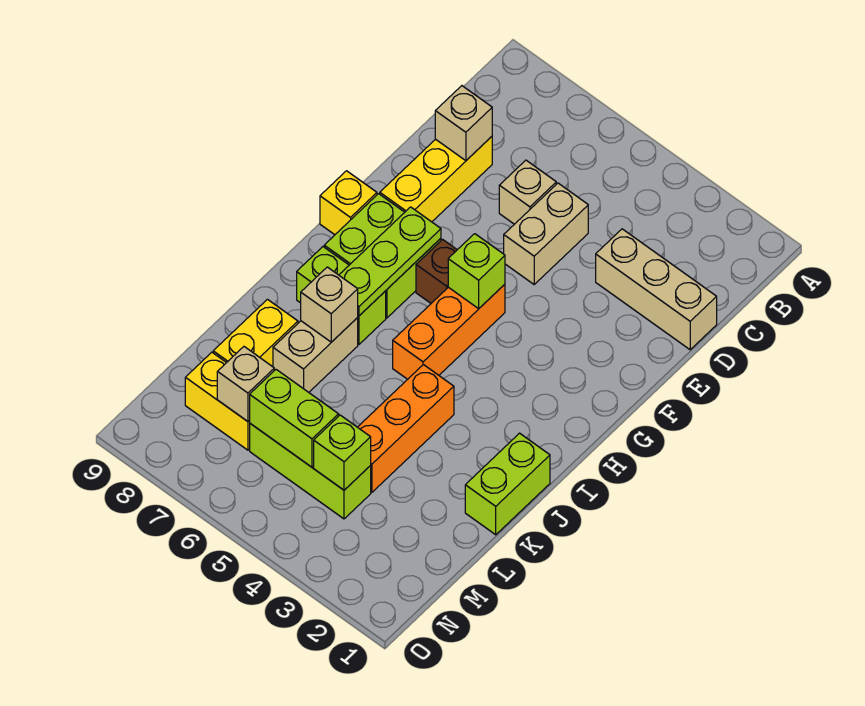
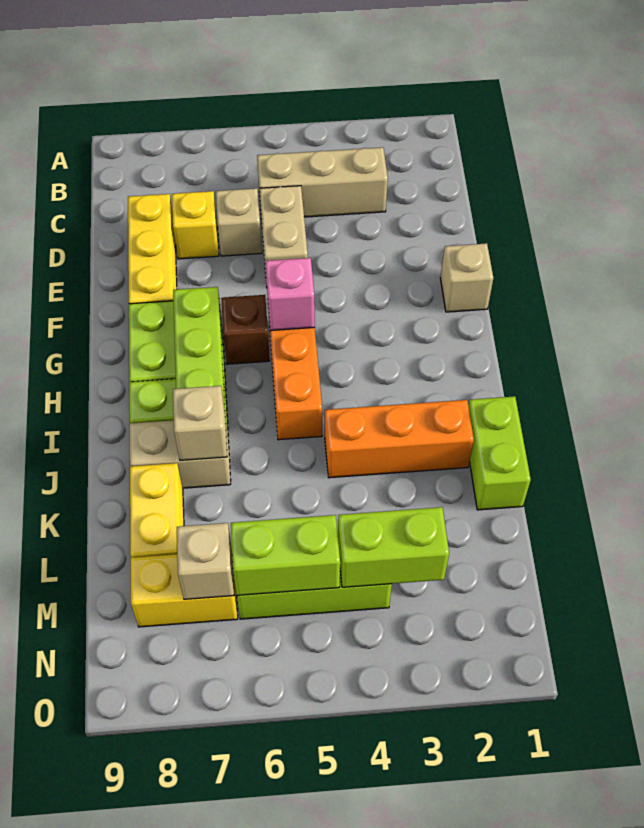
tan brick D1:D3 level 1 -> tan brick C3:C5 level 1
tan brick D8 level 2 -> tan brick F1 level 1
lime brick G5 level 2 -> pink brick G5 level 2
yellow brick G9 level 1 -> yellow brick D7 level 1
orange brick J4:L4 level 1 -> orange brick J2:J4 level 1
tan brick J7:K7 level 1 -> tan brick J7:J8 level 1
lime brick M4 level 2 -> lime brick M3:M4 level 2

